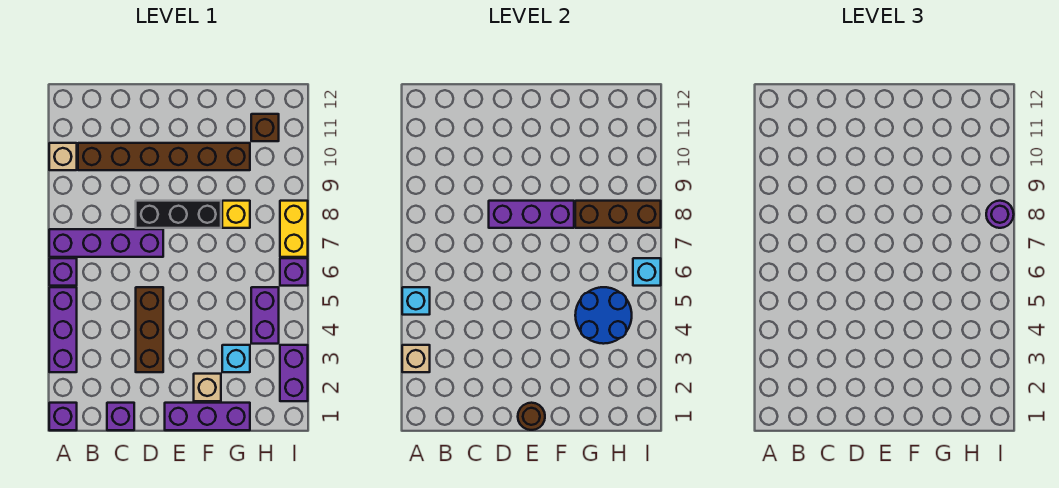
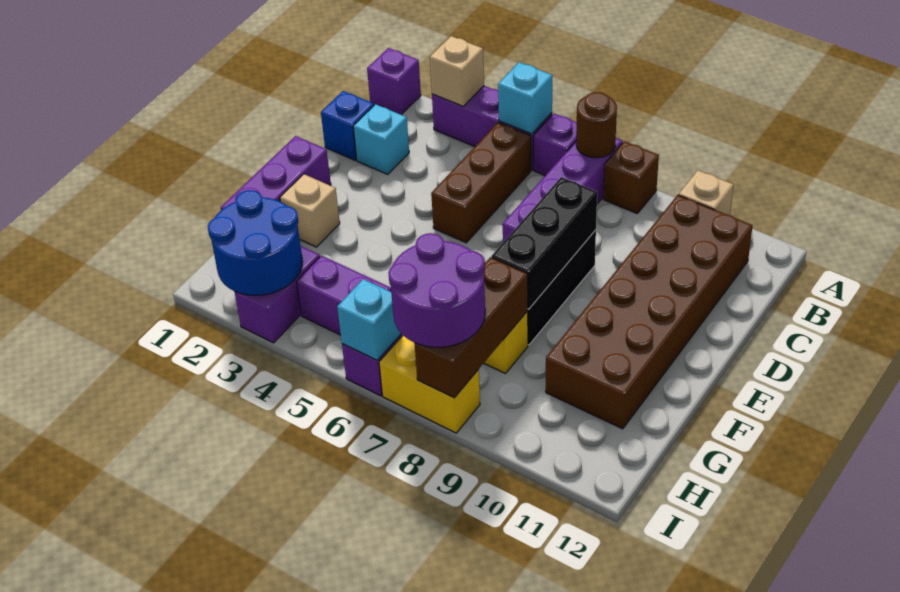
brown brick B10:G10 level 1 -> brown brick B10:G11 level 1
purple brick C1 level 1 -> blue brick C1 level 1
brown brick D3:D5 level 1 -> brown brick B5:D5 level 1
purple brick D8:F8 level 2 -> black brick D8:F8 level 2
brown round brick E1 level 2 -> brown round brick A7 level 2
cyan brick G3 level 1 -> cyan brick C2 level 1
blue round brick G4:H5 level 2 -> blue round brick H2:I3 level 2
brown brick H11 level 1 -> brown brick A8 level 1
purple brick I2:I3 level 1 -> purple brick H3:I3 level 1
purple round brick I8 level 3 -> purple round brick H7:I8 level 3

